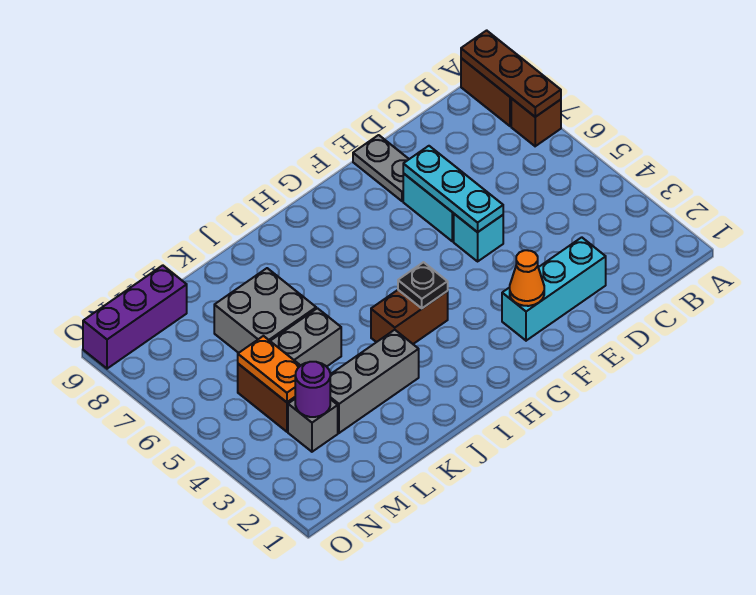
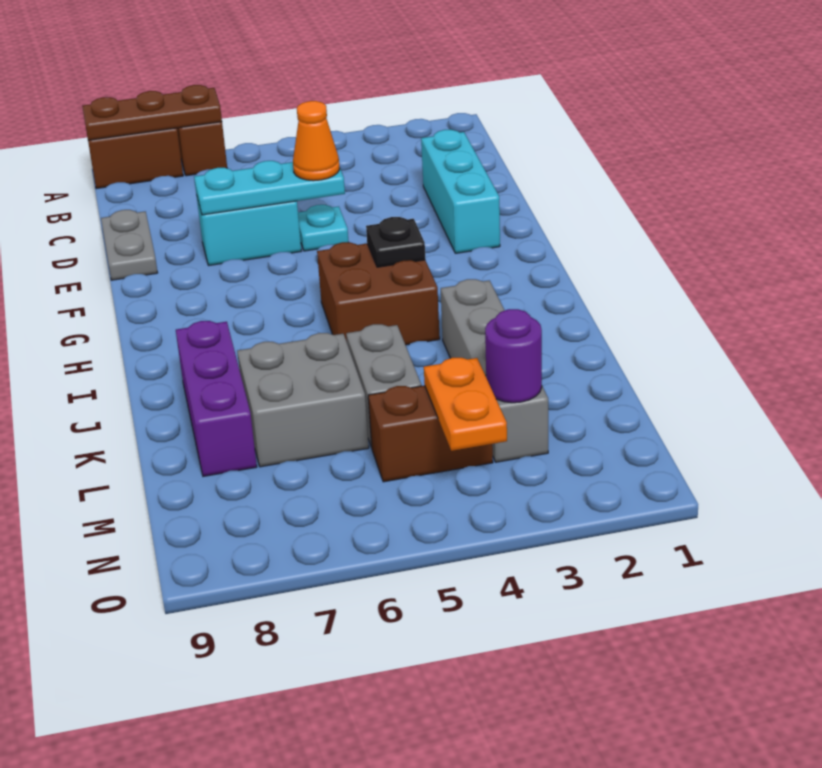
cyan brick E5 level 1 -> cyan plate E5 level 1
grey plate E8:E9 level 1 -> grey plate D9:E9 level 1
orange cone F2 level 2 -> orange cone E5 level 3
brown brick H4:I4 level 1 -> brown brick H4:I5 level 1
orange plate M4:M5 level 2 -> orange plate M4:N4 level 2
purple brick M9:O9 level 1 -> purple brick J8:L8 level 1

